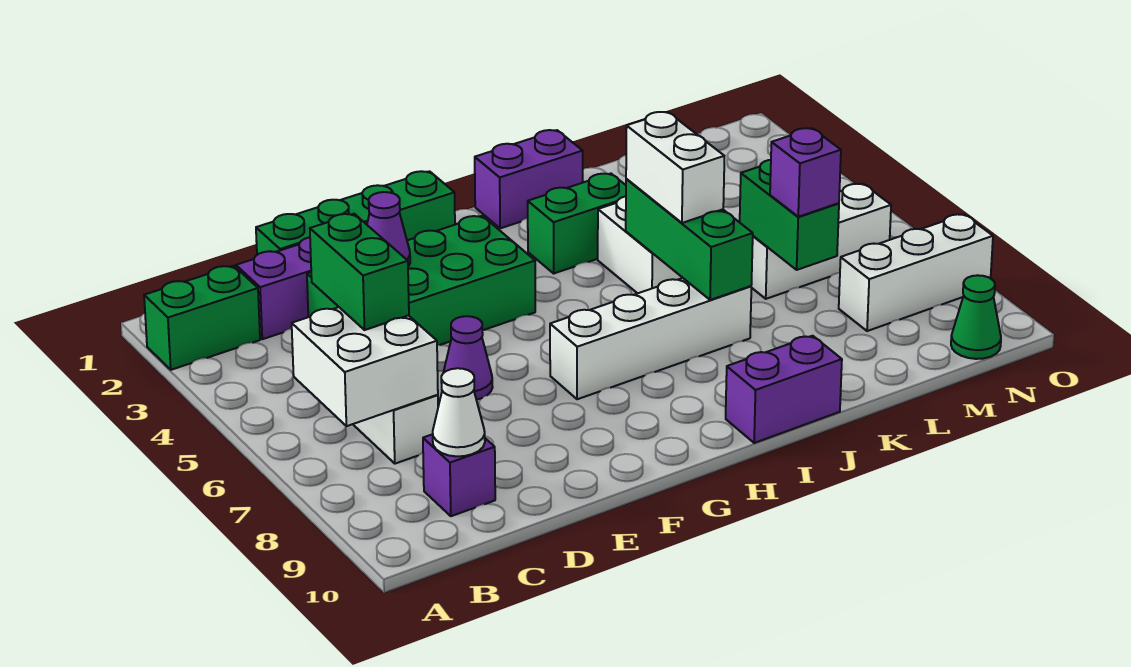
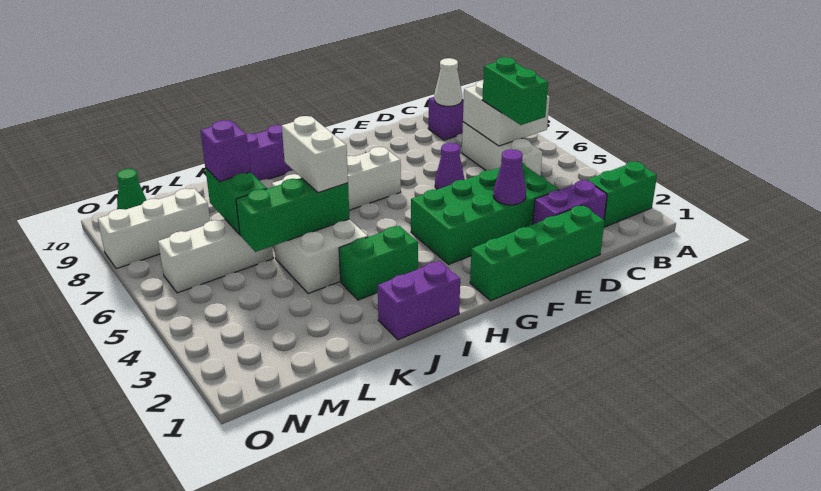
green brick J5:J7 level 2 -> green brick J5:L5 level 2

